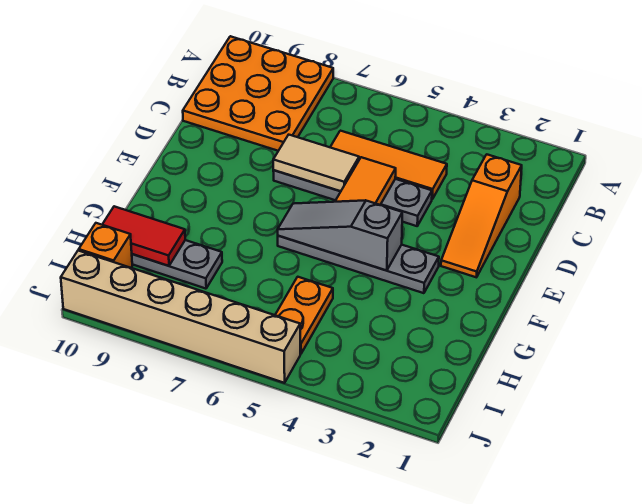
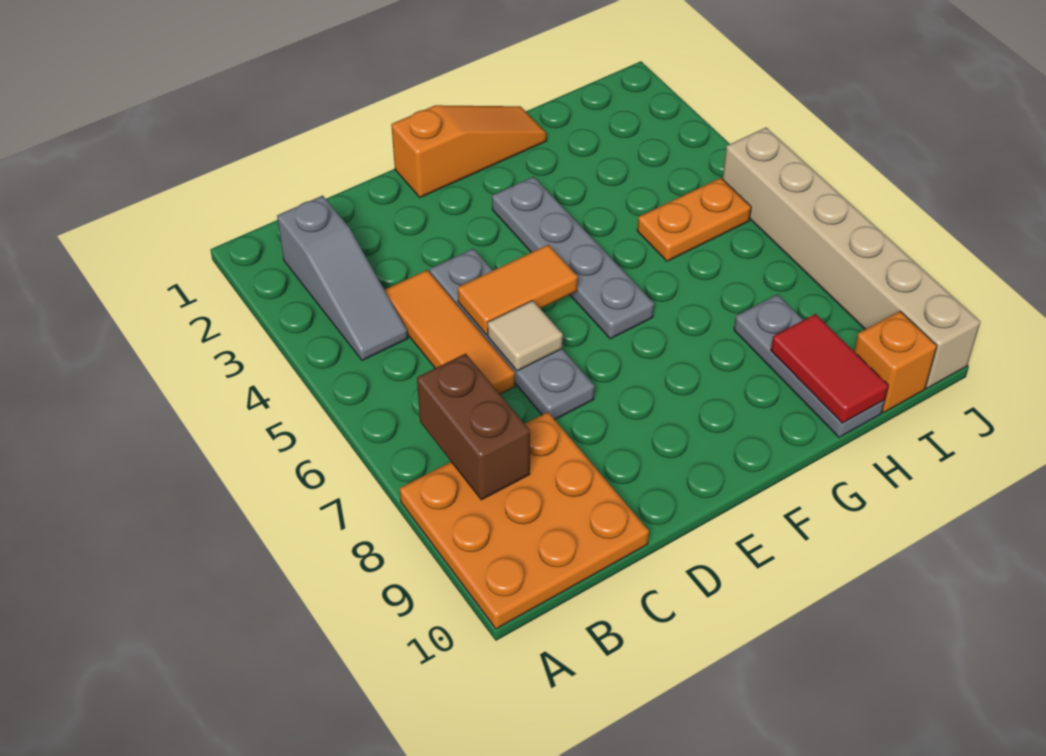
none -> brown brick B7:B8 level 2
orange slope C2:E2 level 1 top C -> orange slope E1:G1 level 1 top E
tan tile D6:D7 level 2 -> tan tile D6 level 2
grey slope F4:F6 level 2 top 4 -> grey slope B2:B4 level 1 top 2

